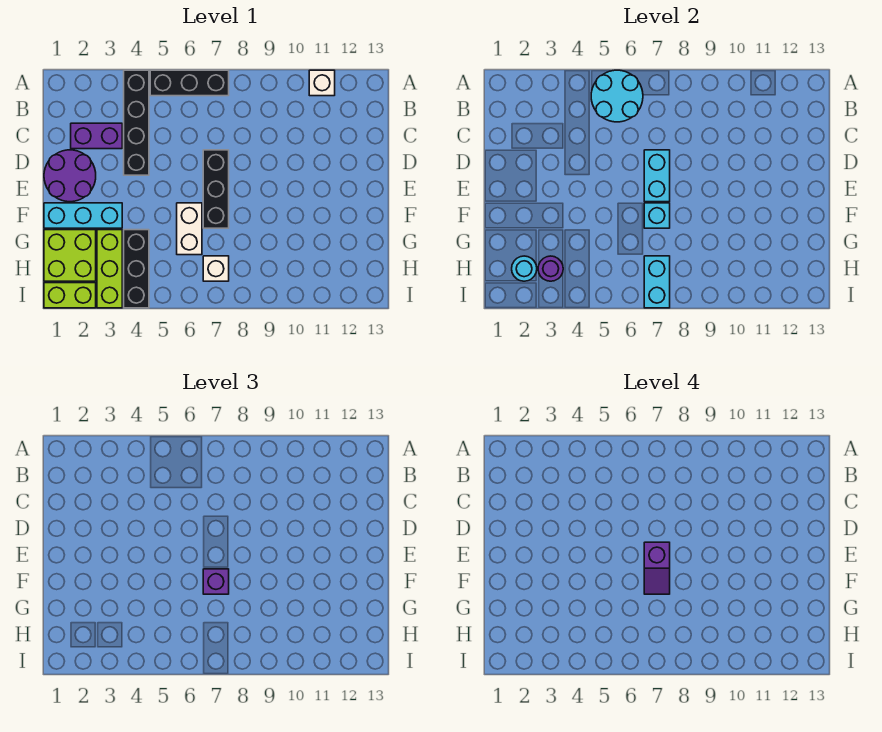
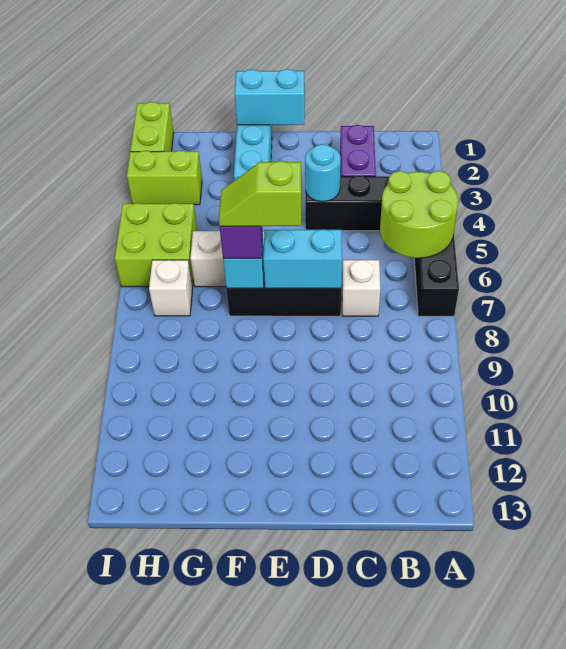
cyan round brick A5:B6 level 2 -> lime round brick A5:B6 level 2
white brick A11 level 1 -> white brick C7 level 1
purple round brick D1:E2 level 1 -> none
purple slope E7:F7 level 4 top E -> lime slope E7:F7 level 4 top E
lime brick G1:H2 level 1 -> lime brick H5:I6 level 1
lime brick G3:I3 level 1 -> lime brick H3:I3 level 1
black brick G4:I4 level 1 -> none
cyan round brick H2 level 2 -> cyan round brick D4 level 2
purple round brick H3 level 2 -> none
cyan brick H7:I7 level 2 -> cyan brick E1:F1 level 2

